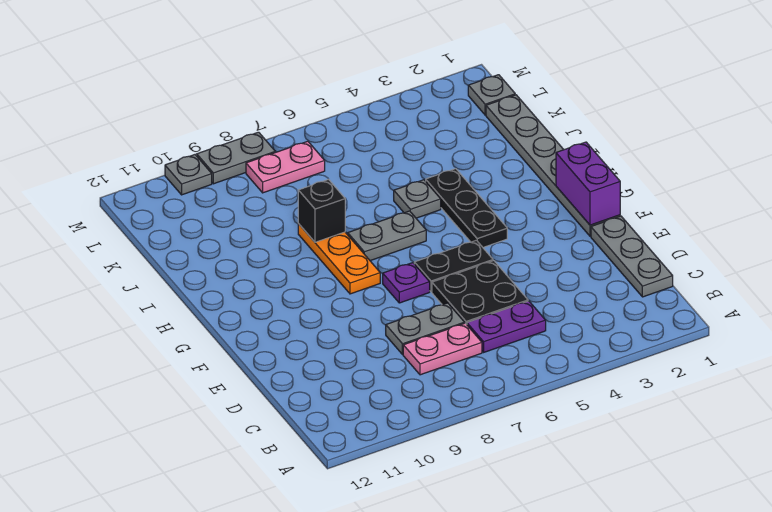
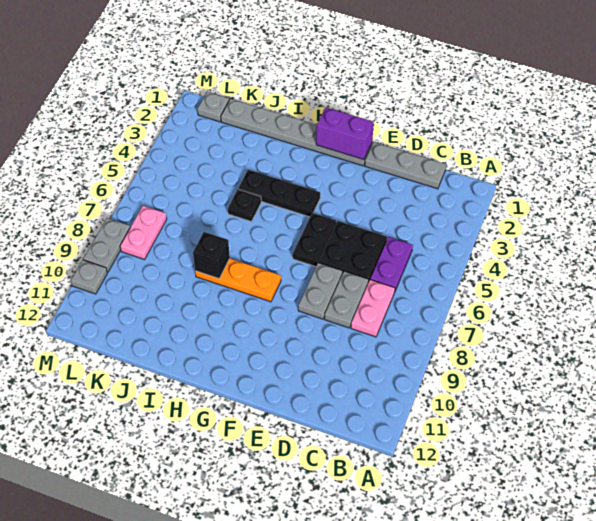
purple plate F7 level 1 -> none
grey plate H6:H7 level 1 -> grey plate E7:E8 level 1
grey plate I5 level 1 -> black plate I5 level 1

